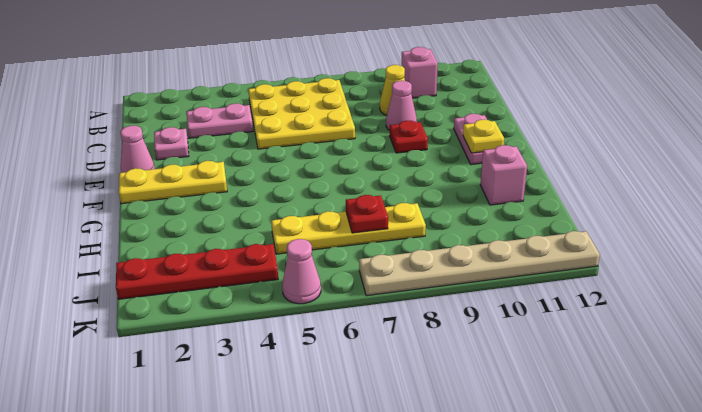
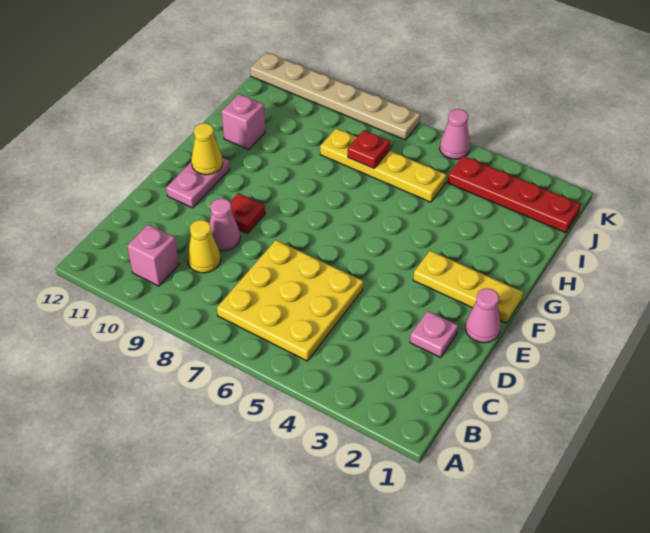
pink plate C3:C4 level 1 -> none
yellow plate F11 level 2 -> yellow cone F11 level 2

